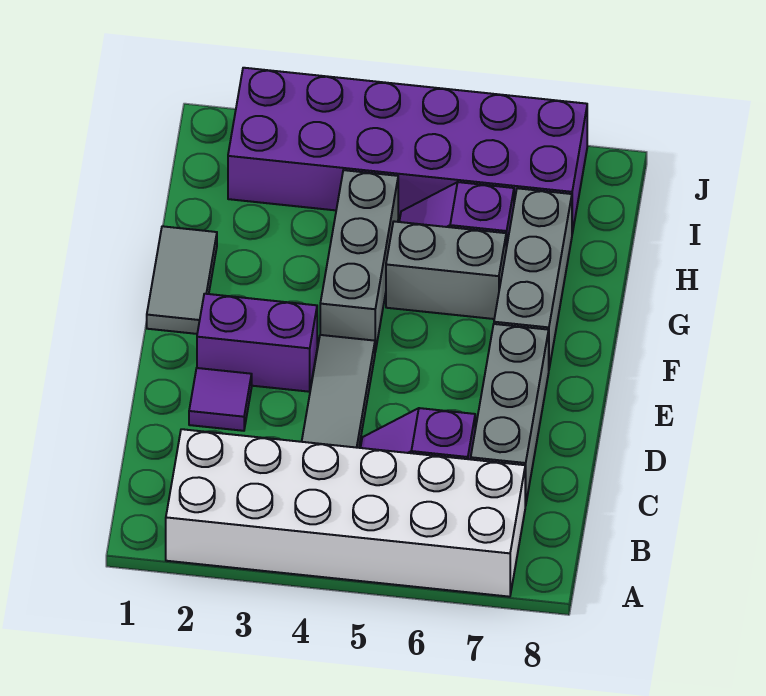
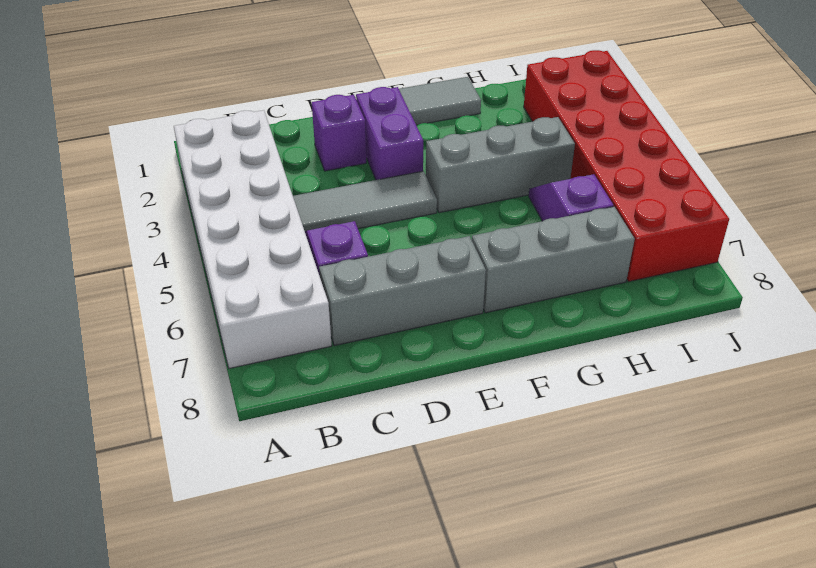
purple tile D2 level 1 -> purple brick D2 level 1
grey brick G5:G6 level 1 -> none
purple brick I2:J7 level 1 -> red brick I2:J7 level 1

